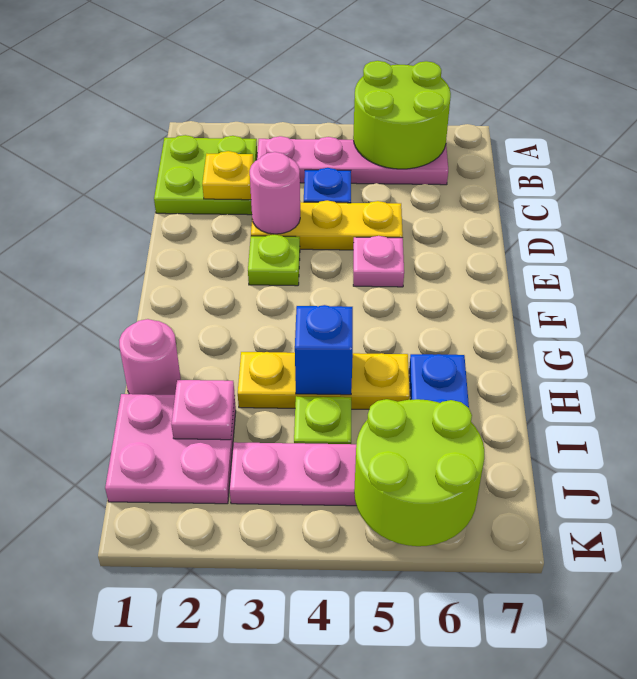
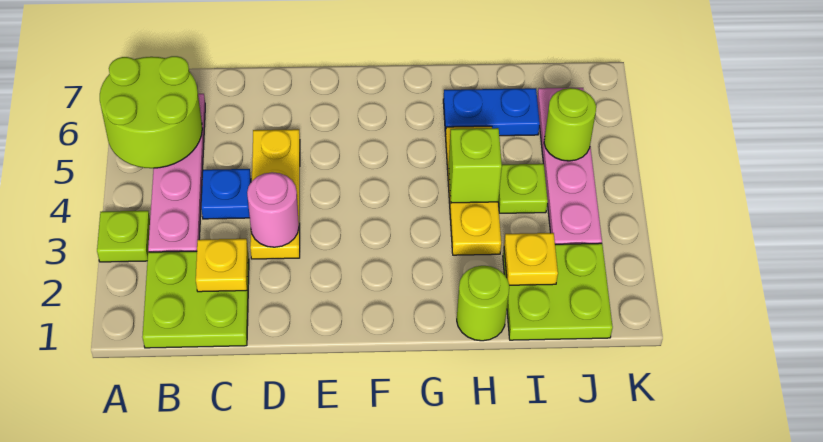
lime plate E3 level 1 -> lime plate A3 level 1
pink plate E5 level 1 -> none
pink round brick H1 level 1 -> lime round brick H1 level 1
blue brick H4 level 2 -> lime brick H4 level 2
pink plate I1:J2 level 1 -> lime plate I1:J2 level 1
pink plate I2 level 2 -> yellow plate I2 level 2
lime round brick J5:K6 level 2 -> lime round brick J5 level 2

